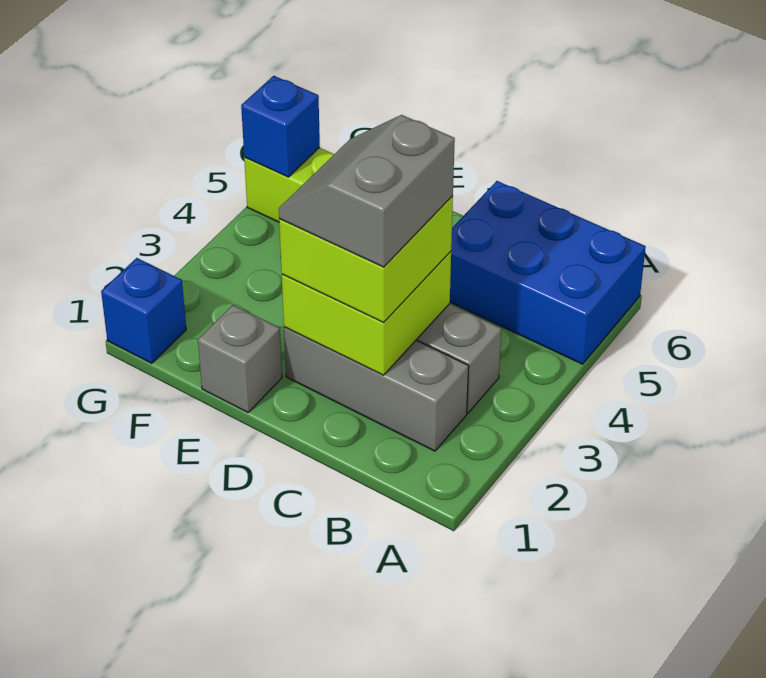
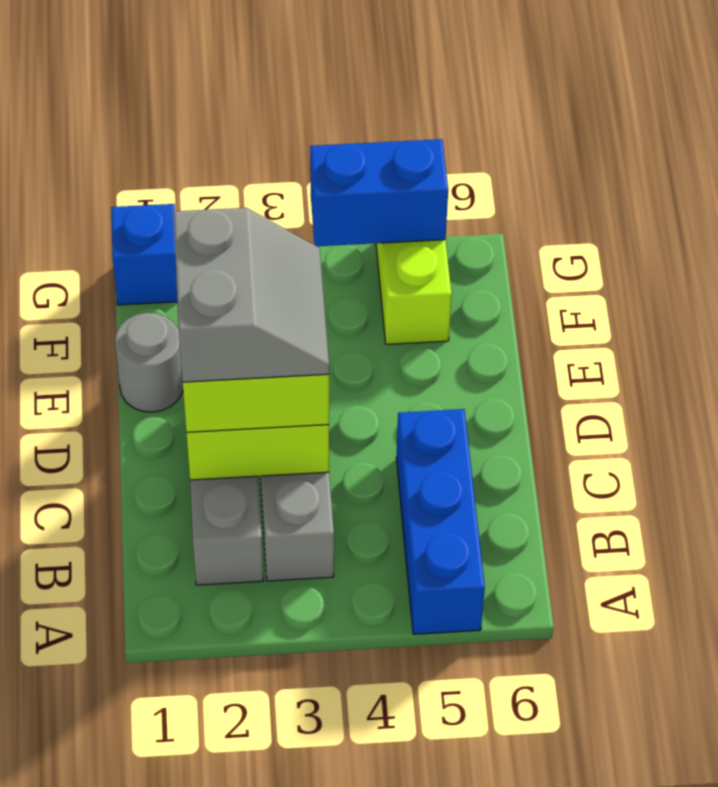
blue brick A5:C6 level 1 -> blue brick A5:C5 level 1
grey slope C2:D3 level 4 top C -> grey slope C2:D3 level 4 top 2
grey brick E1 level 1 -> grey round brick E1 level 1
blue brick G5 level 2 -> blue brick G4:G5 level 2

